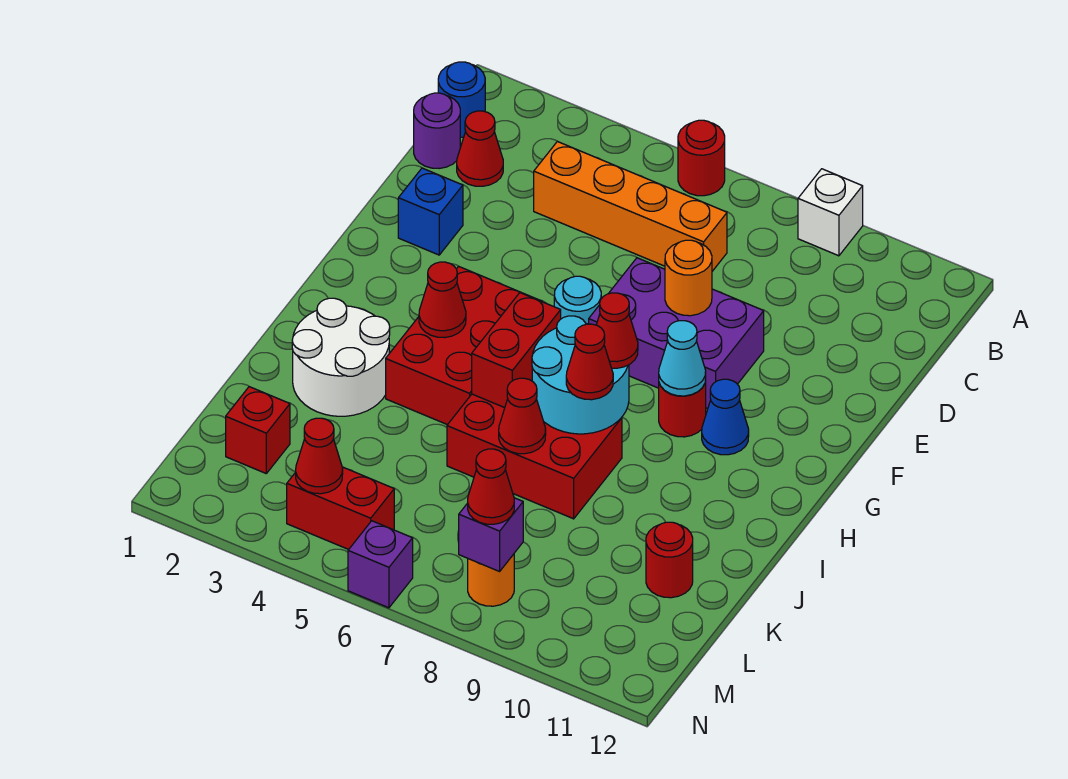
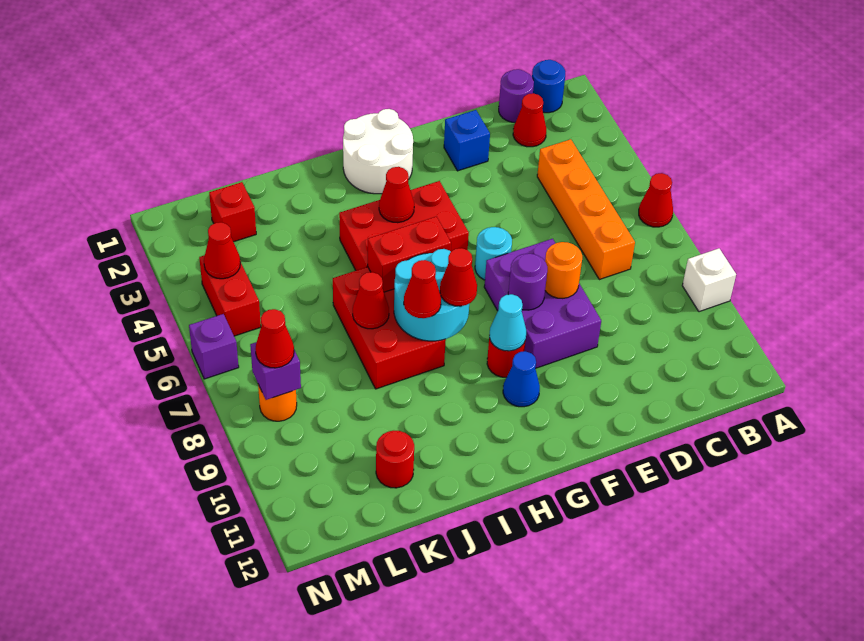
red round brick A6 level 1 -> red cone A6 level 1
none -> purple round brick F8 level 2
white round brick I2:J3 level 1 -> white round brick G1:H2 level 1

